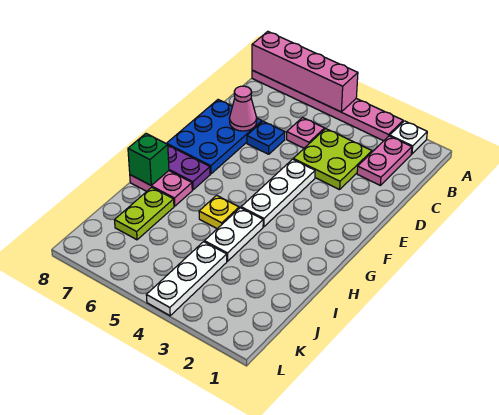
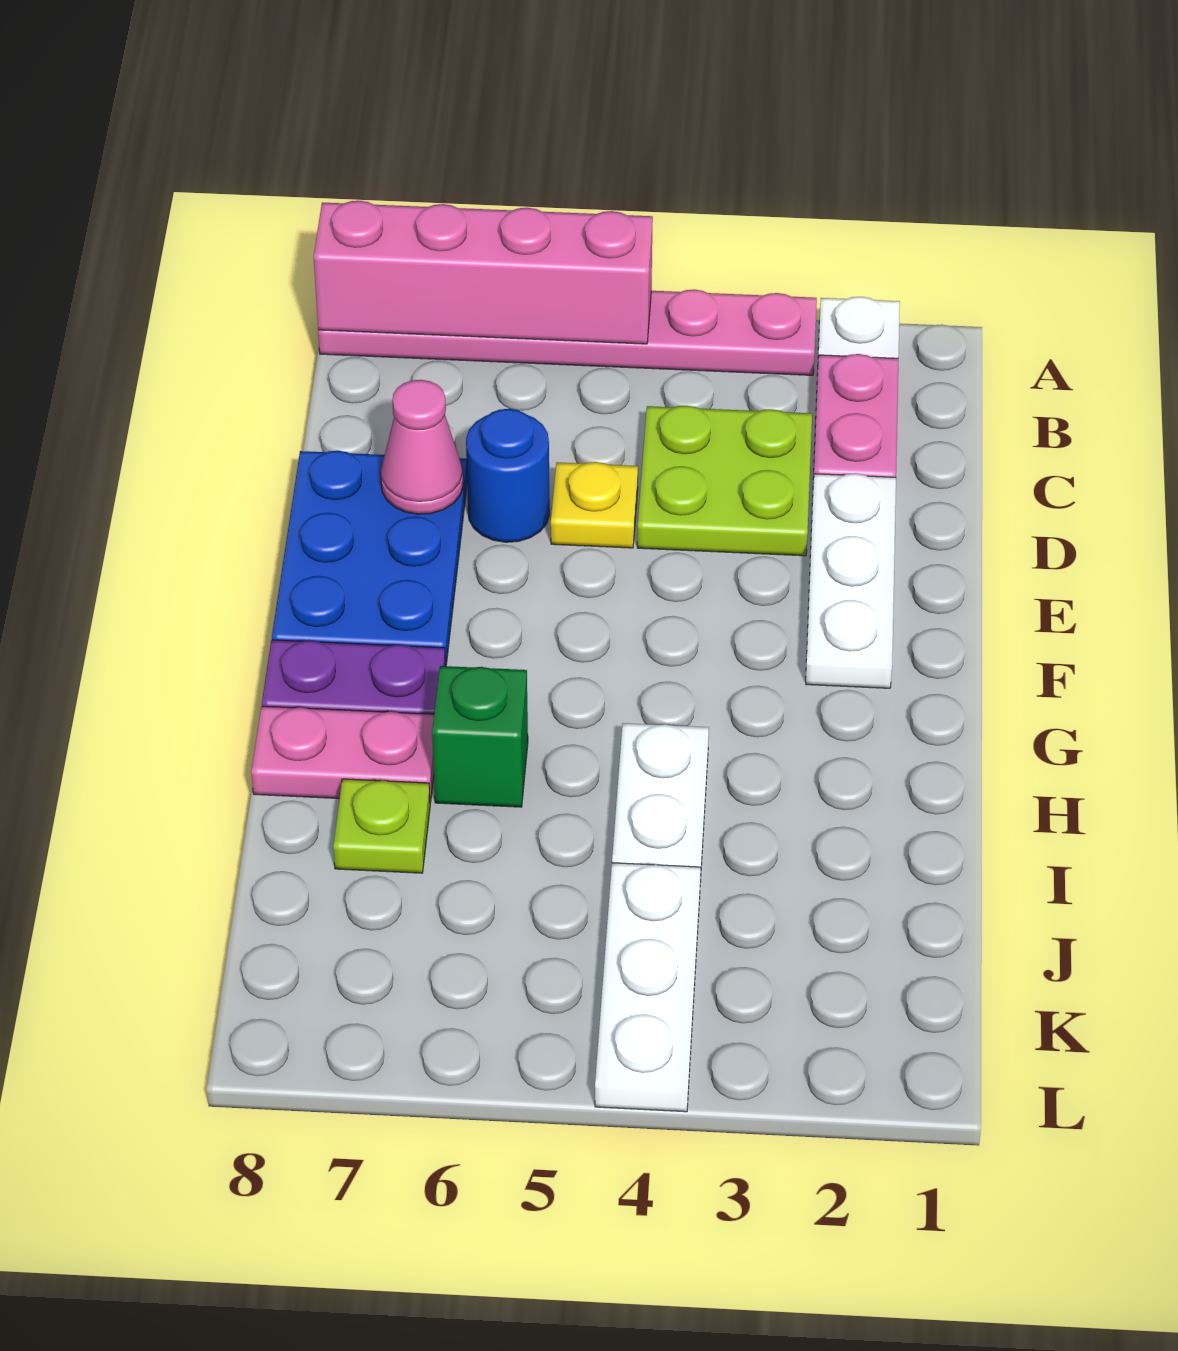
pink plate C5 level 1 -> none
blue plate D6 level 1 -> blue round brick D6 level 1
white plate E4:G4 level 1 -> white plate D2:F2 level 1
yellow plate H5 level 1 -> yellow plate D5 level 1
green brick H8 level 2 -> green brick H6 level 1
lime plate I7:J7 level 1 -> lime plate I7 level 1

